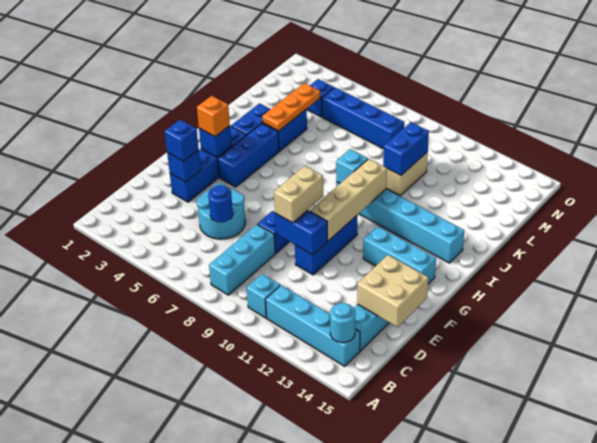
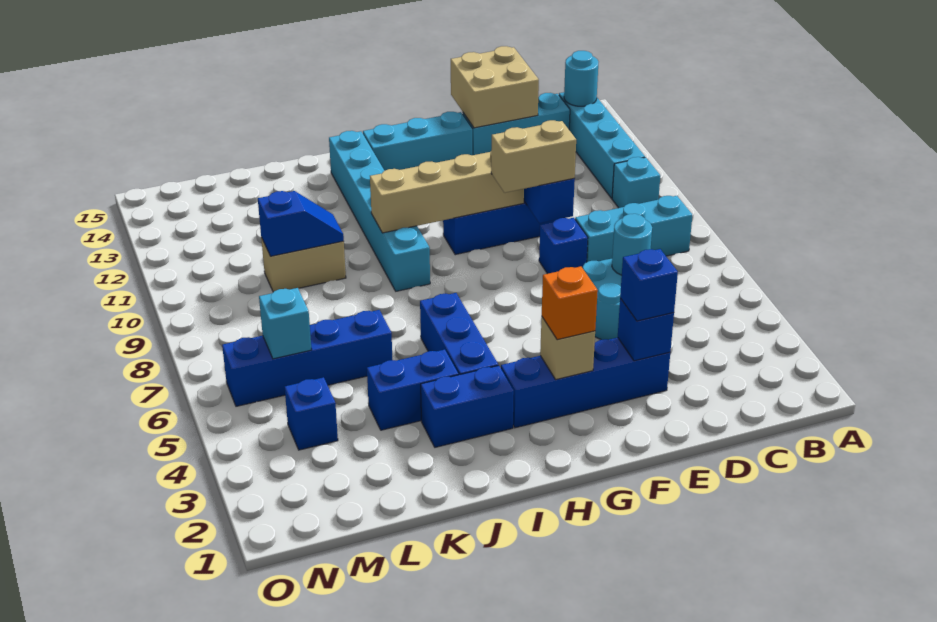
blue round brick D6 level 2 -> cyan round brick D6 level 2
blue brick G3 level 2 -> tan brick G3 level 2
blue brick G4:I4 level 1 -> blue brick I4:I6 level 1
cyan brick G12:G14 level 1 -> cyan brick F14:H14 level 1
cyan brick I9 level 2 -> cyan brick M6 level 2
orange plate J4:L4 level 2 -> none
blue brick K10:L10 level 2 -> blue slope K10:L10 level 2 top L
blue brick M5:M8 level 1 -> blue brick K6:N6 level 1

